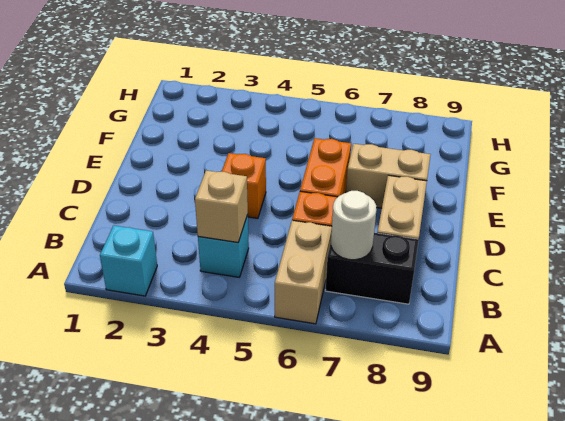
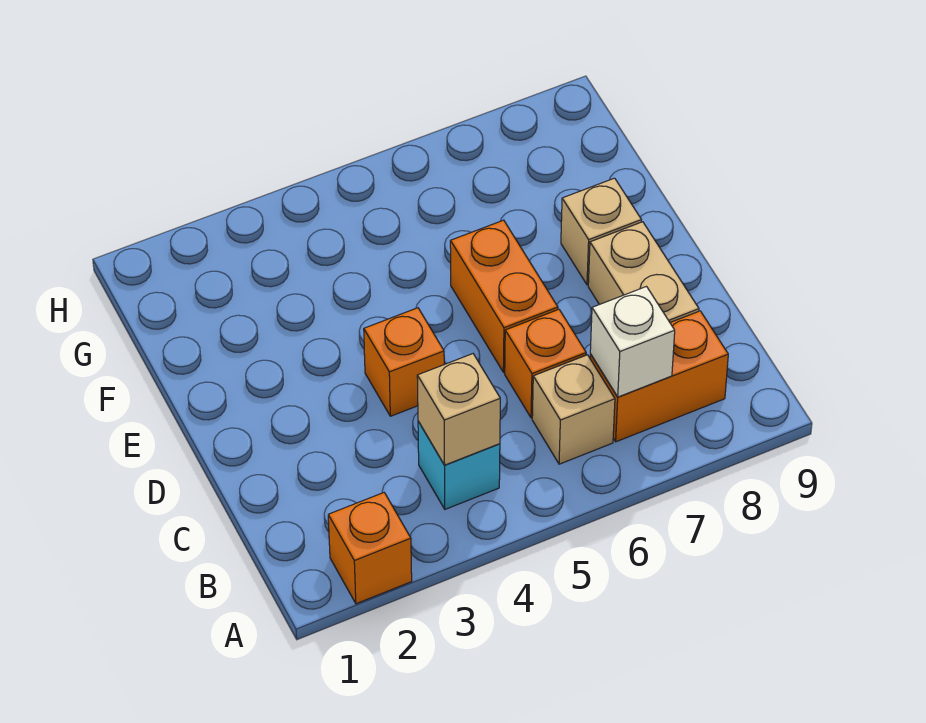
cyan brick A2 level 1 -> orange brick A2 level 1
tan brick A6:B6 level 1 -> tan brick B6 level 1
black brick B7:B8 level 1 -> orange brick B7:B8 level 1
white round brick B7 level 2 -> white brick B7 level 2
tan brick E7:E8 level 1 -> tan brick E8 level 1

